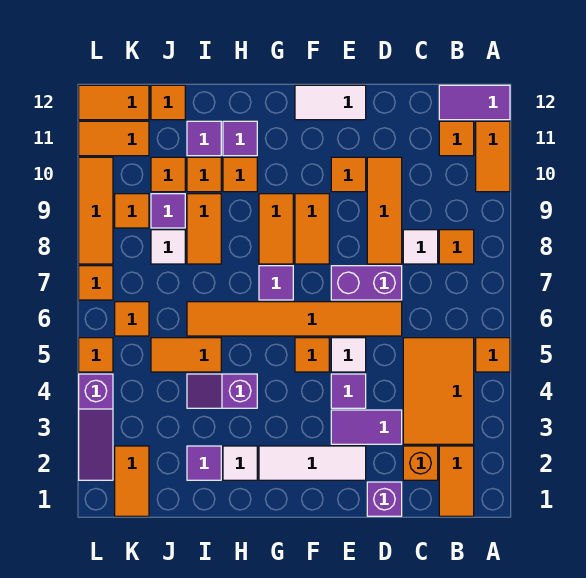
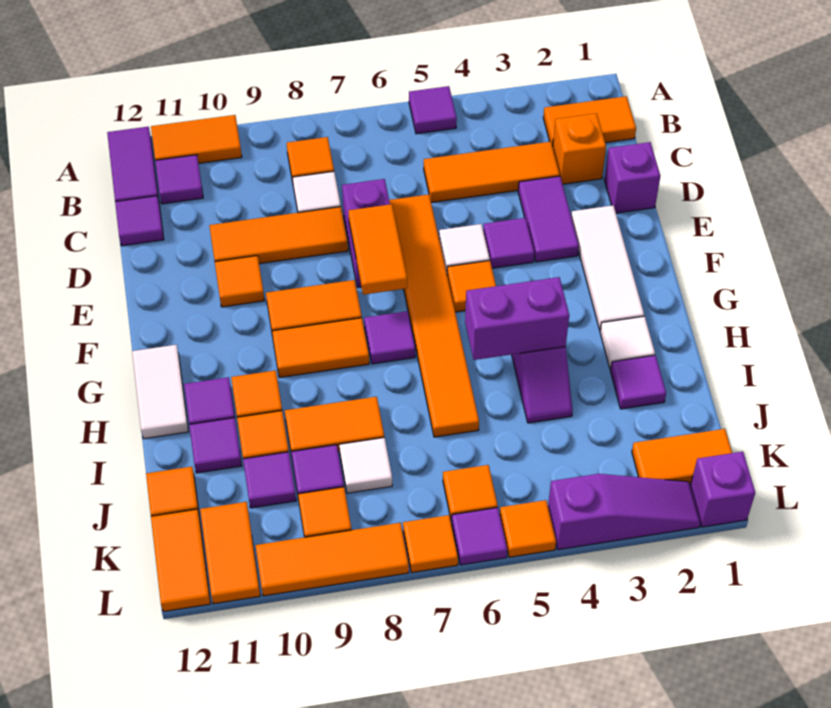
orange tile A5 level 1 -> purple tile A5 level 1
orange tile B3:C5 level 1 -> orange tile C3:C5 level 1
orange tile B11 level 1 -> purple tile B11 level 1
none -> purple tile C12 level 1
white tile E12:F12 level 1 -> white tile G12:H12 level 1
none -> purple brick H4:H5 level 2
orange tile I5:J5 level 1 -> orange tile E7:F7 level 2
orange tile J10 level 1 -> purple tile J10 level 1
none -> purple brick L1 level 1
none -> purple tile L6 level 1

